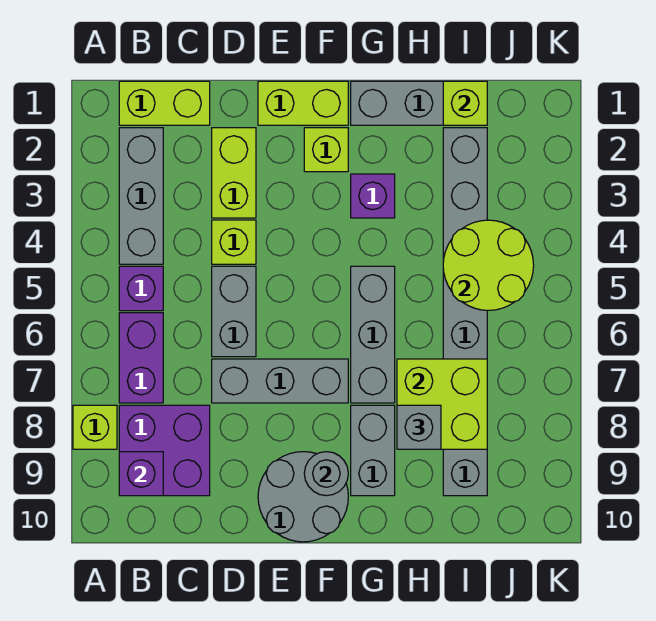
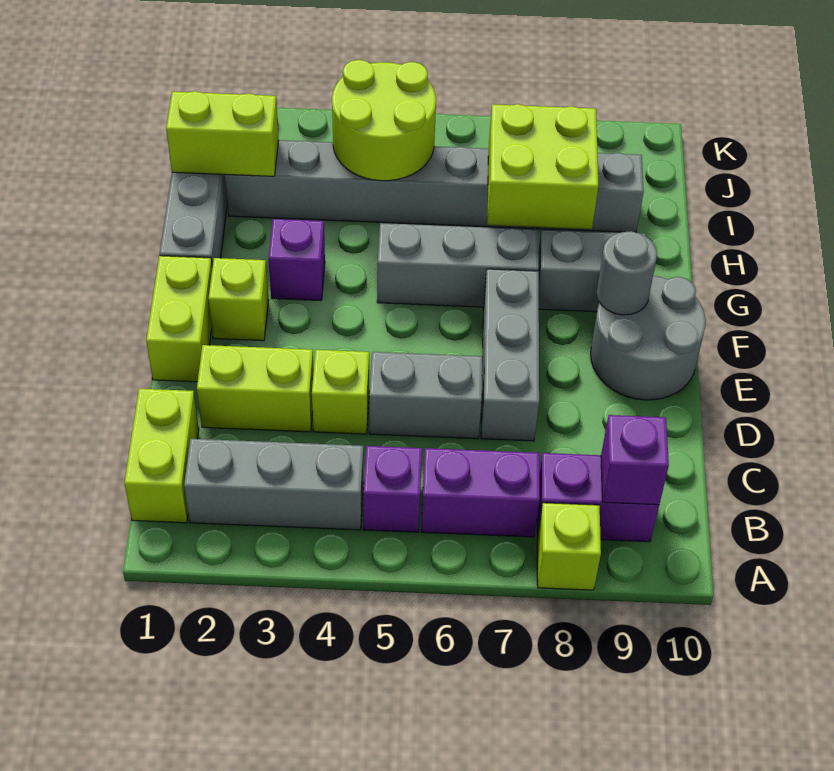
purple brick B8:C9 level 1 -> purple brick B8:B9 level 1
grey brick H8 level 3 -> none
lime brick I1 level 2 -> lime brick I1:I2 level 2

